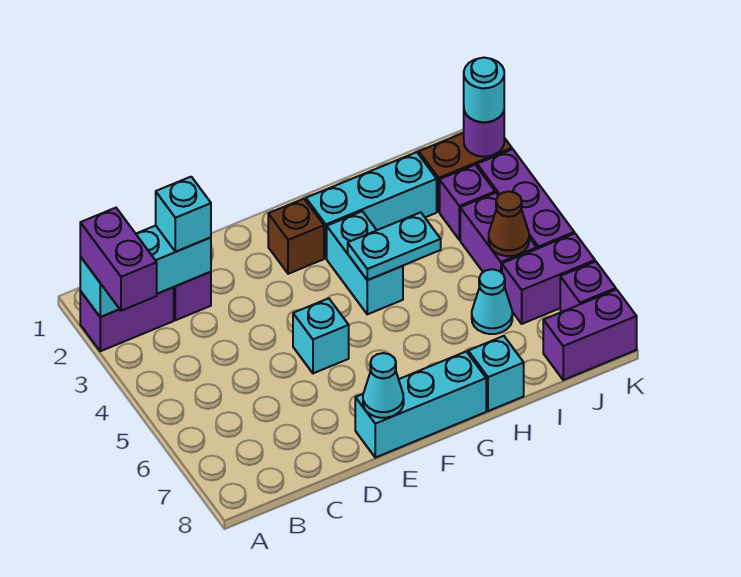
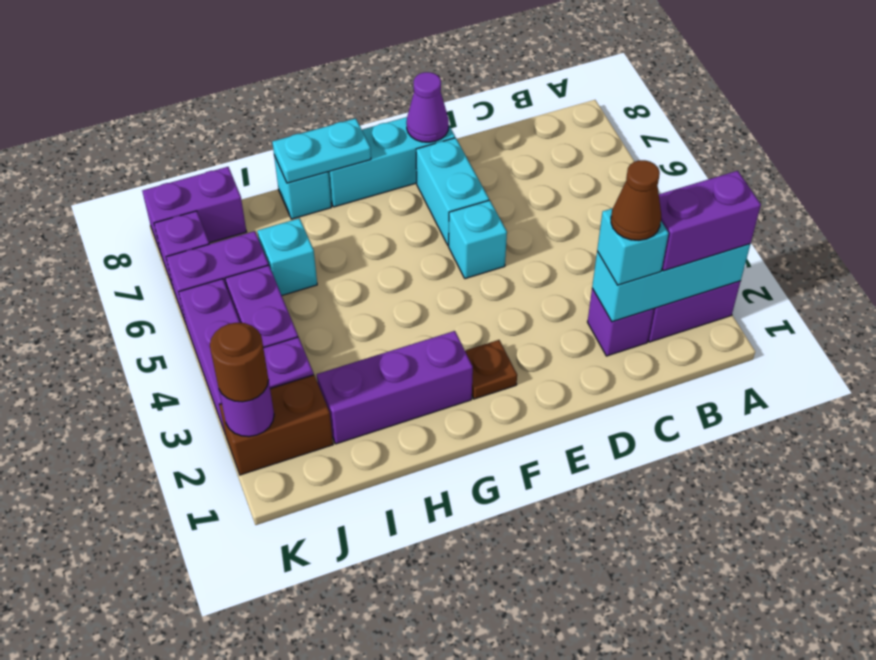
purple brick A2:A3 level 3 -> purple brick A2:B2 level 3
cyan cone E8 level 2 -> purple cone E8 level 2
brown brick F2 level 1 -> brown plate F2 level 1
cyan brick G2:I2 level 1 -> purple brick G2:I2 level 1
cyan brick G3:G4 level 1 -> cyan brick E6:E7 level 1
cyan plate G4:H4 level 2 -> cyan plate G8:H8 level 2
cyan cone I6 level 1 -> cyan brick I6 level 1
brown cone J5 level 2 -> brown cone C2 level 4
cyan round brick K2 level 3 -> brown round brick K2 level 3

